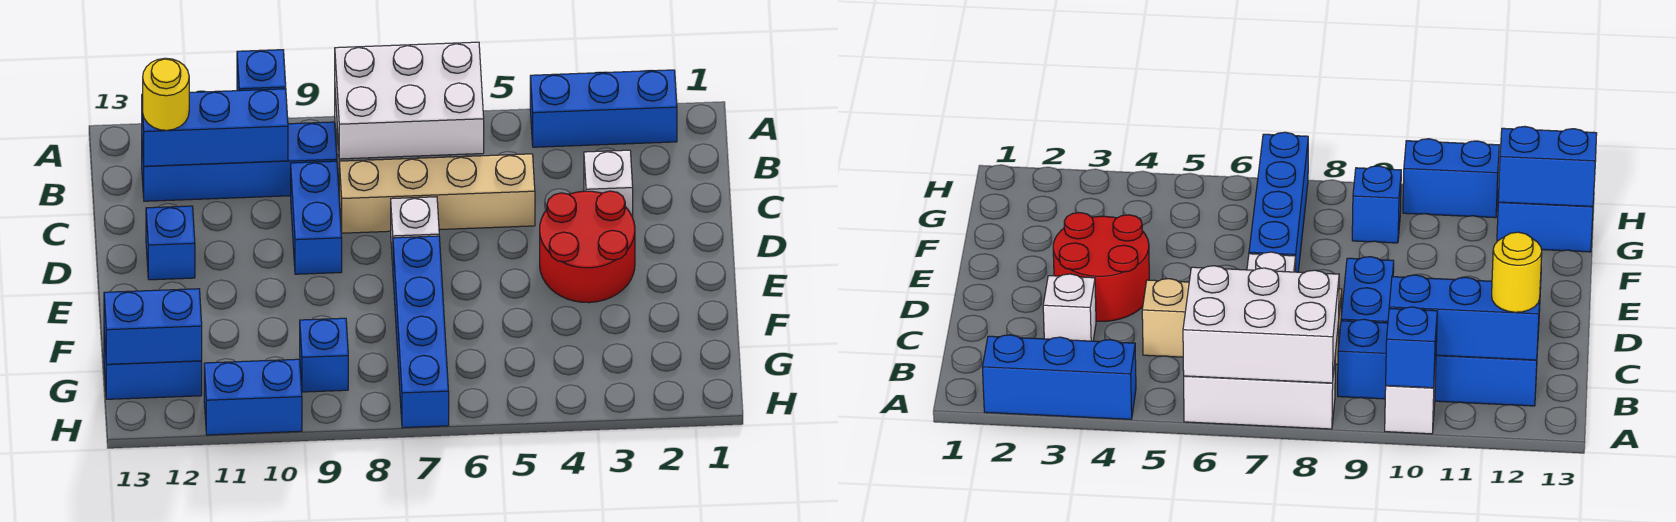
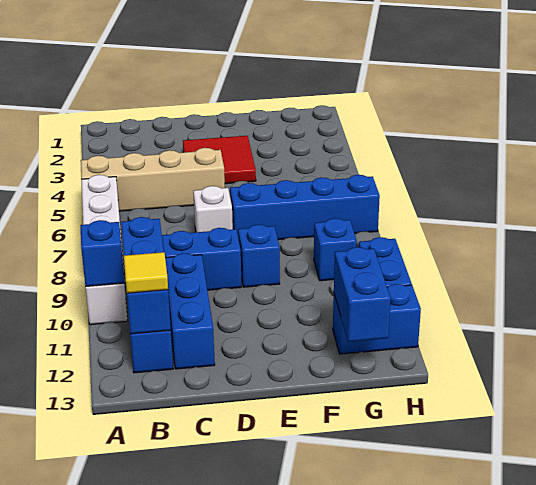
blue brick A2:A4 level 1 -> blue brick C10:C12 level 1
white brick A6:B8 level 2 -> none
yellow round brick B12 level 3 -> yellow tile B12 level 3
white brick C3 level 1 -> none
tan brick C5:C8 level 1 -> tan brick A5:D5 level 1
red round brick D3:E4 level 1 -> red tile D3:E4 level 1
blue brick D12 level 1 -> blue brick E9 level 1
blue brick G12:G13 level 1 -> blue brick G12:H12 level 1

